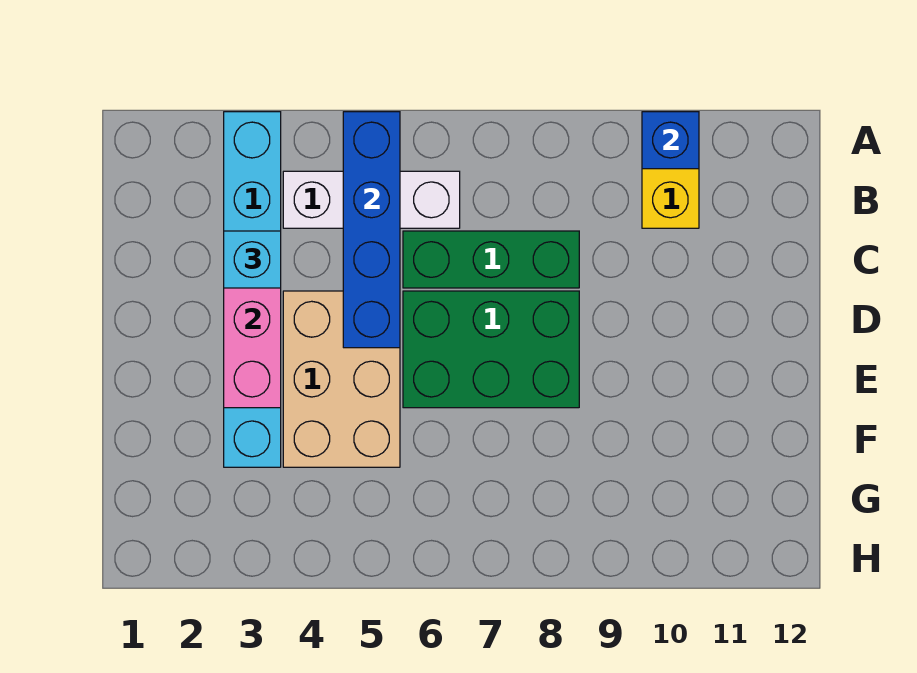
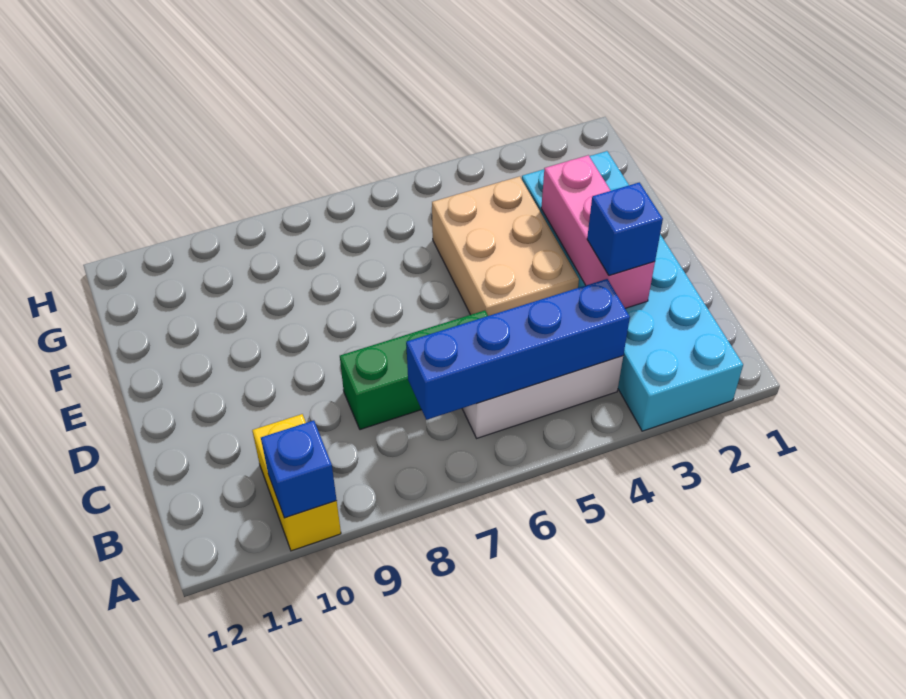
cyan brick A3:F3 level 1 -> cyan brick A2:F3 level 1
blue brick A5:D5 level 2 -> blue brick B4:B7 level 2
cyan brick C3 level 3 -> blue brick C3 level 3
green brick D6:E8 level 1 -> none

